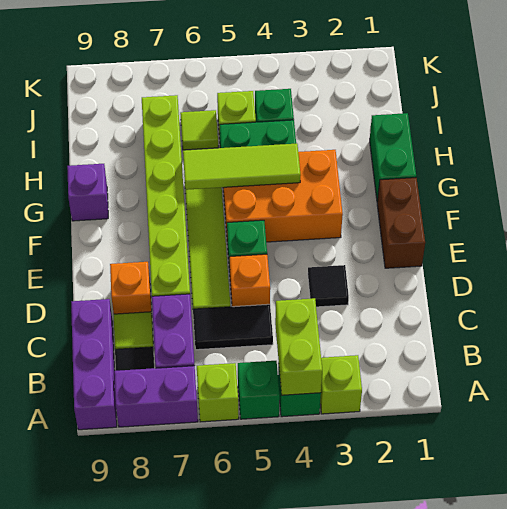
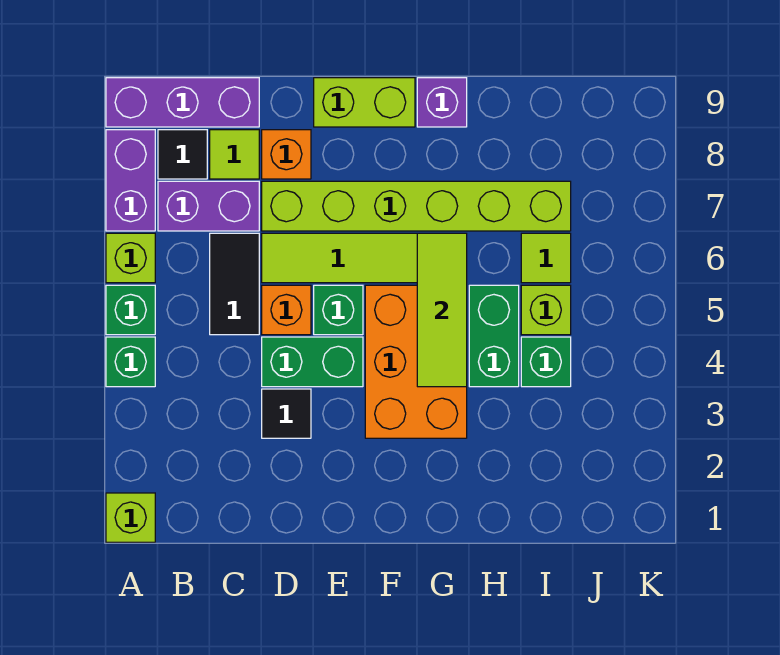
lime brick A3 level 1 -> lime brick A1 level 1
lime brick A4:B4 level 2 -> lime brick E9:F9 level 1
brown brick E1:F1 level 1 -> none
green brick G1:H1 level 1 -> green brick D4:E4 level 1

